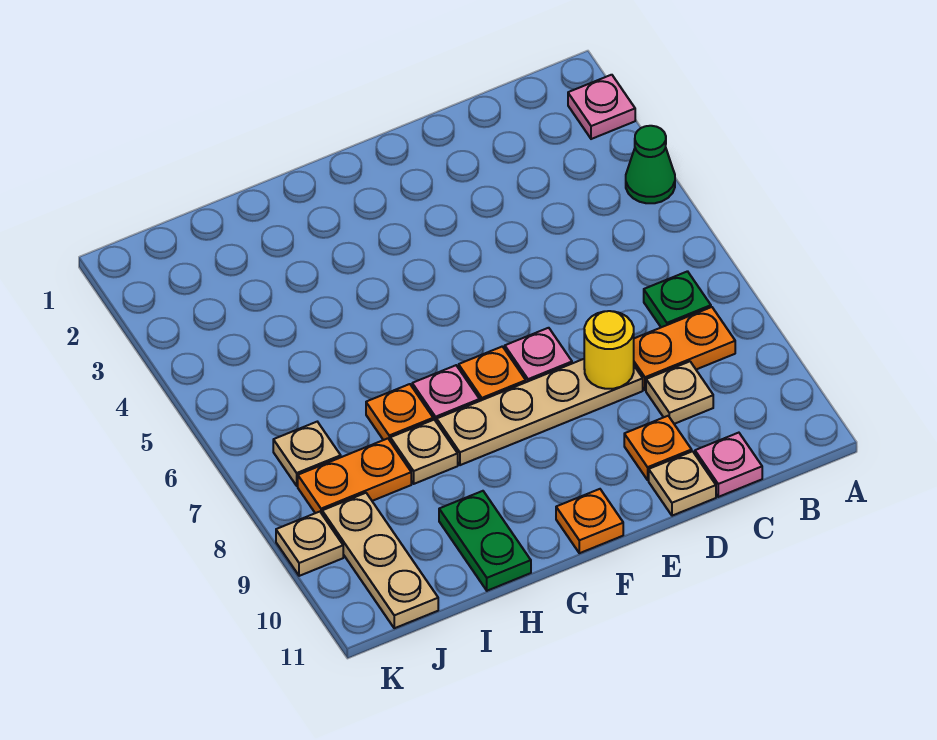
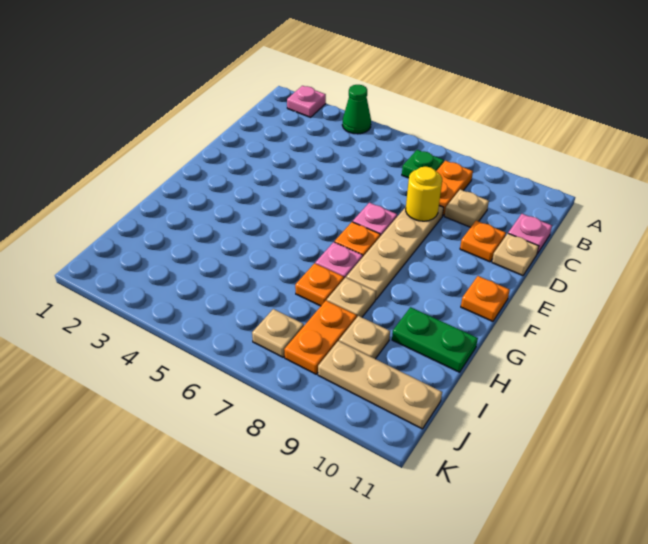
tan plate K9 level 1 -> tan plate I9 level 1

